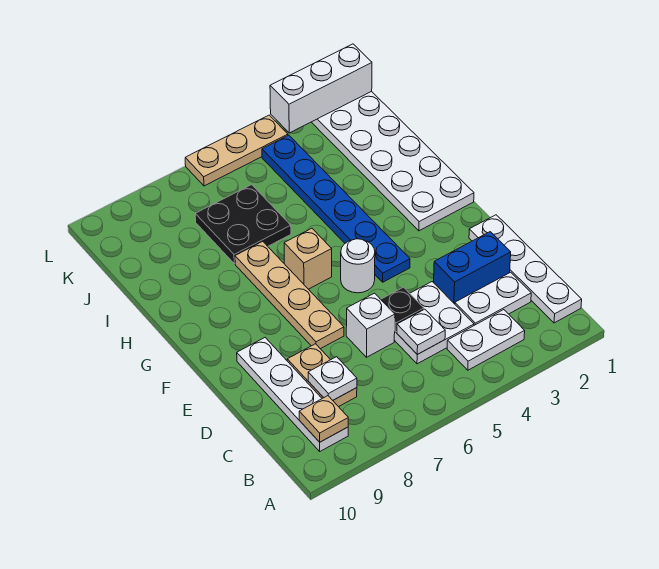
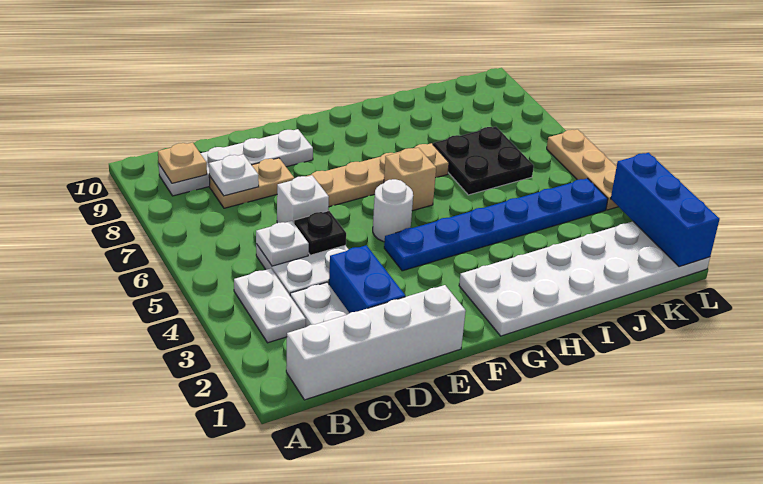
white plate B1:E1 level 1 -> white brick B1:E1 level 1
white brick L1:L3 level 2 -> blue brick L1:L3 level 2

